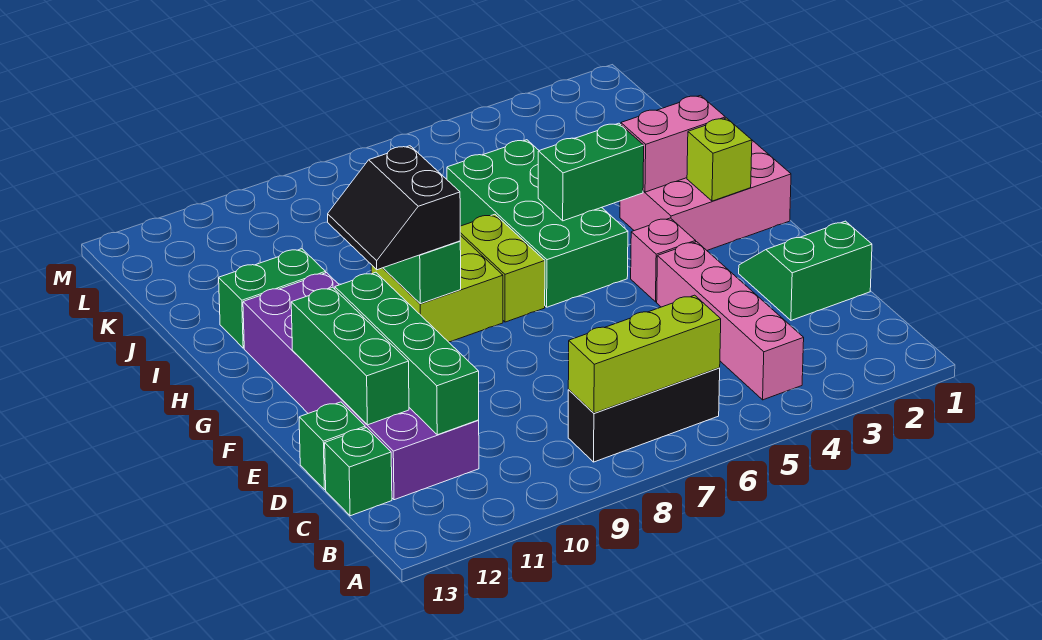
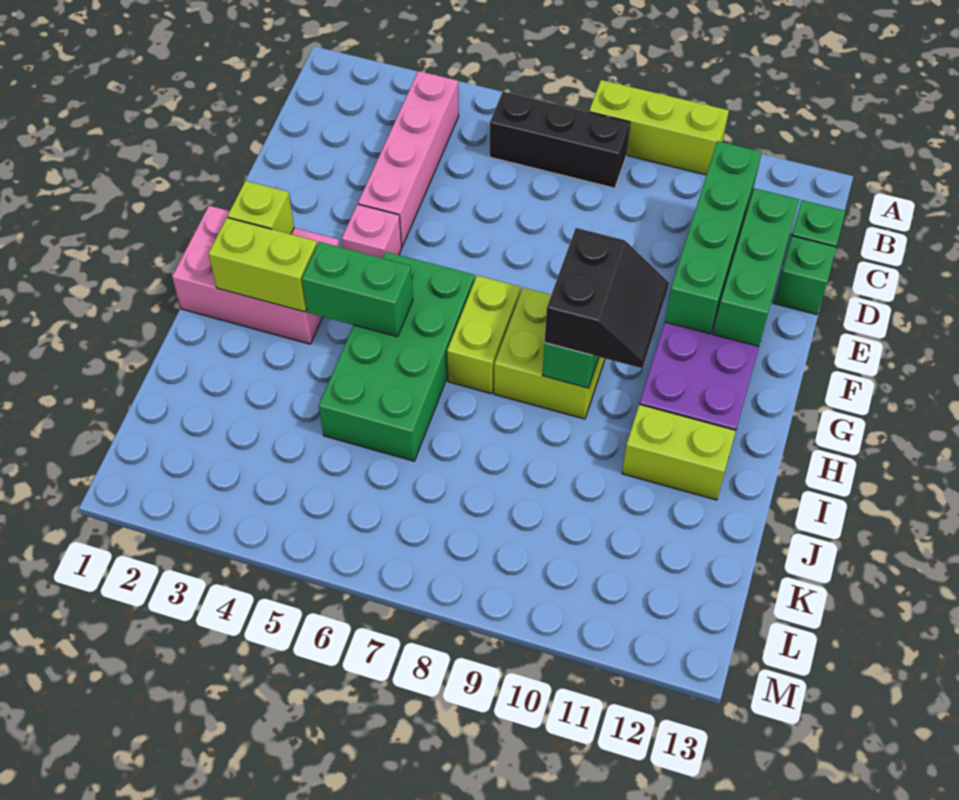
lime brick B6:B8 level 2 -> lime brick A8:A10 level 1
green slope D1:E2 level 1 top D -> none
pink brick H2:H3 level 2 -> lime brick H2:H3 level 2
green brick I11:I12 level 1 -> lime brick I11:I12 level 1

